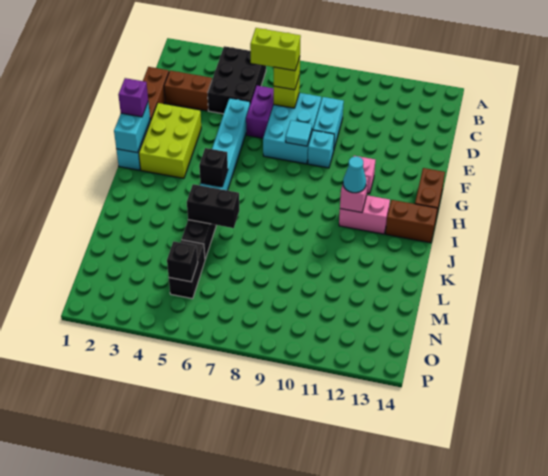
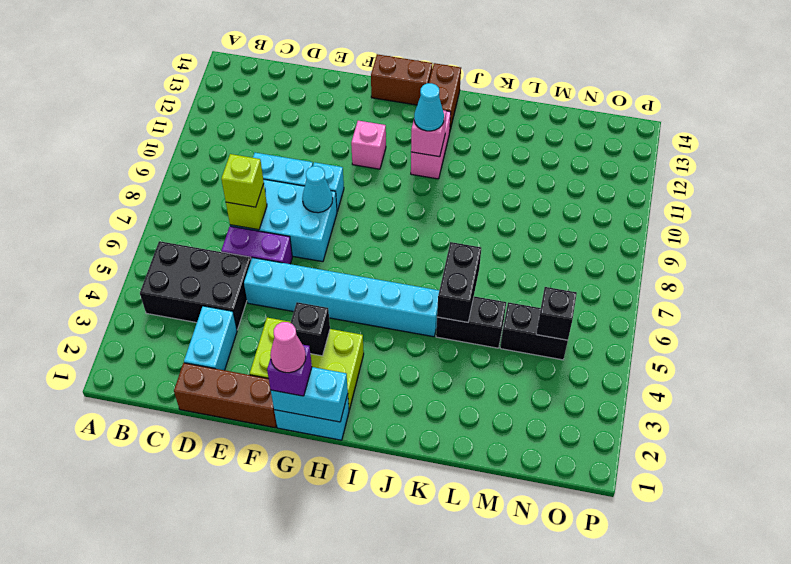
brown brick D2:D3 level 1 -> cyan brick D2:D3 level 1
lime brick D6:D7 level 4 -> none
cyan tile F8 level 2 -> cyan cone F8 level 2
none -> pink cone G1 level 4
black brick I5 level 2 -> black brick G3 level 2

